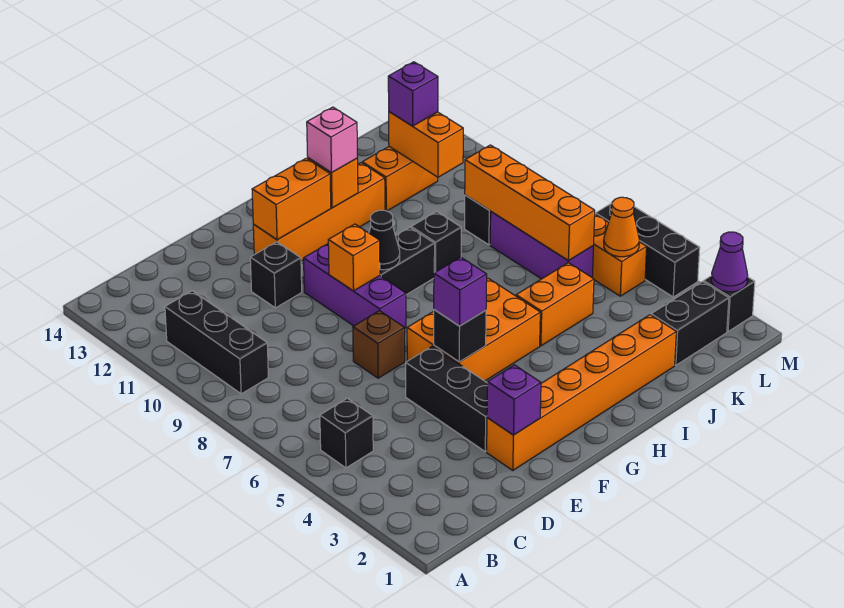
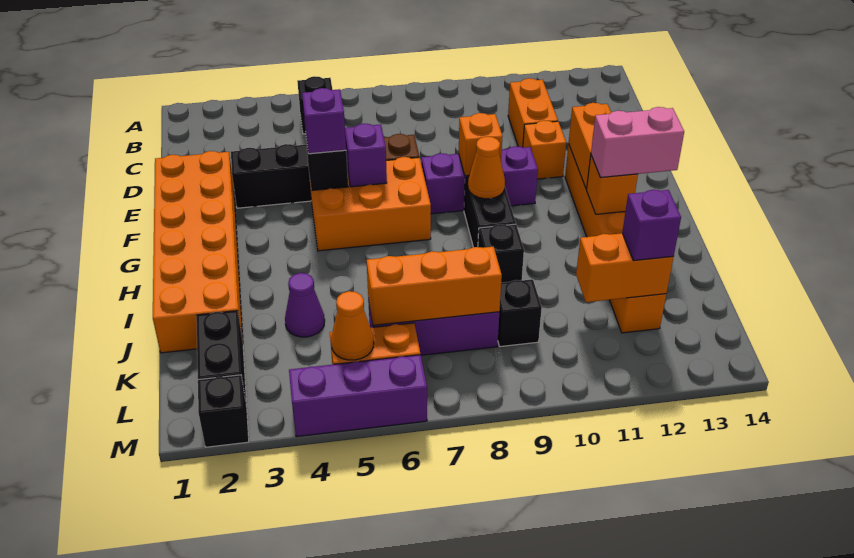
black brick B9:B11 level 1 -> none
orange brick E2:J2 level 1 -> orange brick E1:J2 level 1
purple brick E2 level 2 -> purple brick F6 level 2
black brick E11 level 1 -> orange brick E11 level 1
orange brick F5:H6 level 1 -> orange brick F5:G7 level 1
black cone G9 level 2 -> orange cone G9 level 2
pink brick H12 level 3 -> pink brick H12:H13 level 3
orange brick I5:J5 level 1 -> orange brick C11:D11 level 1
orange brick K6:K9 level 2 -> orange brick K6:K8 level 2
purple cone M2 level 2 -> purple cone J4 level 1
black brick M4:M6 level 1 -> purple brick M4:M6 level 1

